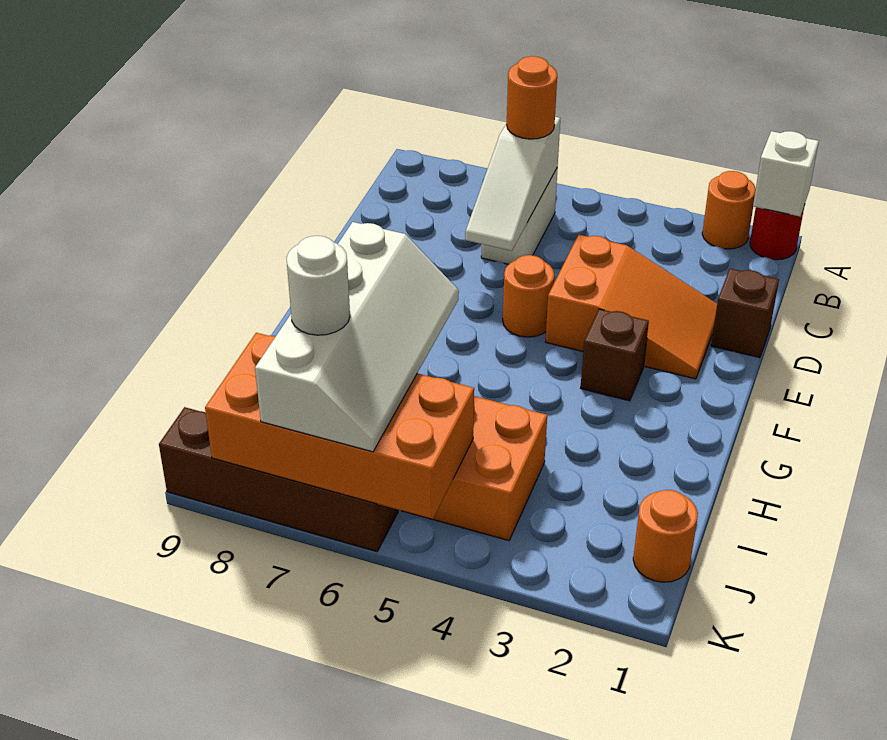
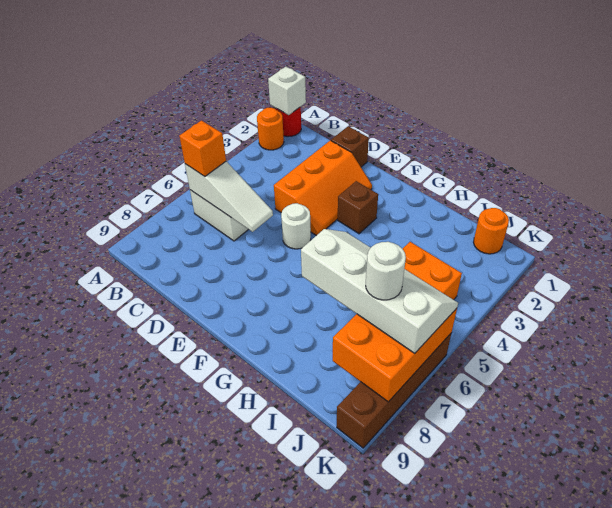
orange round brick B6 level 3 -> orange brick B6 level 3
orange slope D2:E4 level 1 top 4 -> orange slope D2:E4 level 1 top D
orange round brick E5 level 1 -> white round brick E5 level 1
orange brick J5:K8 level 2 -> orange brick J6:K8 level 2

